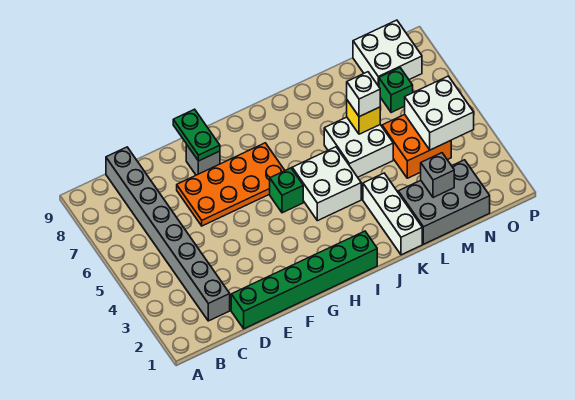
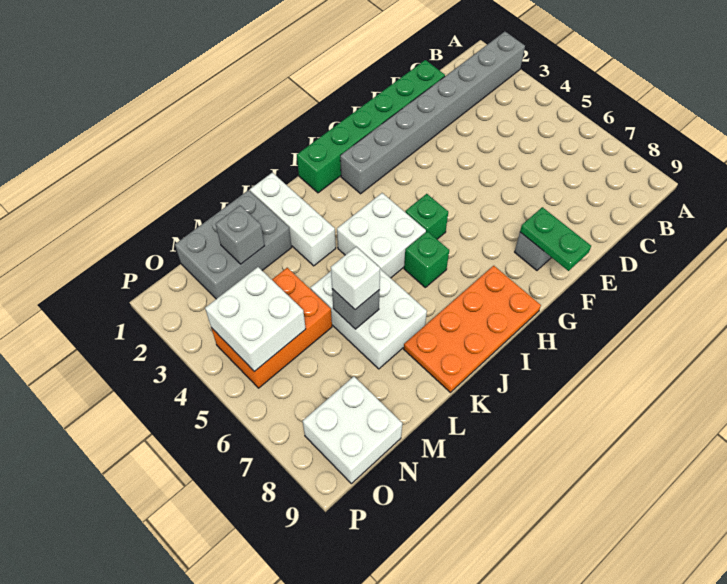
grey brick C2:C9 level 1 -> grey brick A2:H2 level 1
orange plate E6:H7 level 1 -> orange plate H8:K9 level 1
white brick K5:L6 level 1 -> white brick K5:L7 level 1
yellow brick L6 level 2 -> grey brick L6 level 2
orange brick M4:N5 level 1 -> orange brick M4:O5 level 1
green brick N7 level 1 -> green brick I6 level 1

